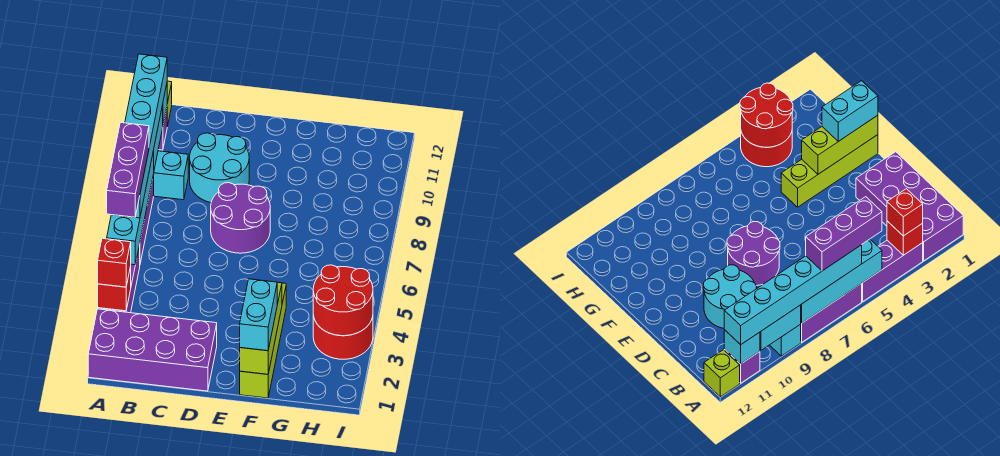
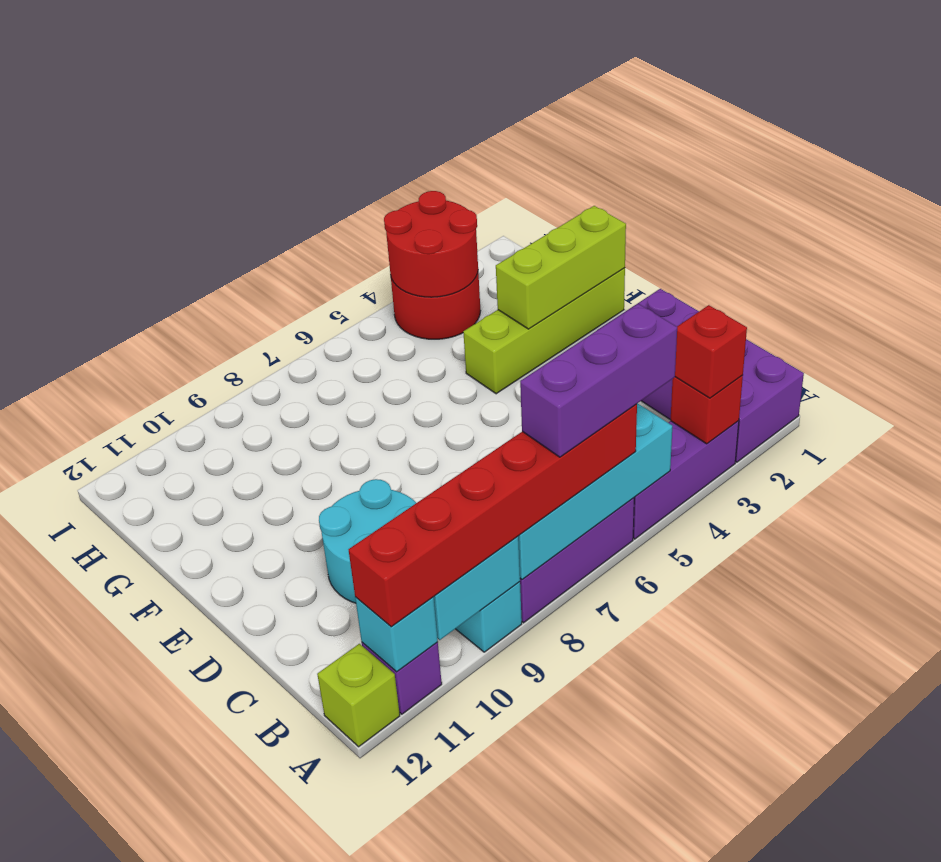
cyan brick A6:A11 level 3 -> red brick A6:A11 level 3
purple round brick D7:E8 level 1 -> none
cyan brick F1:F2 level 3 -> none

